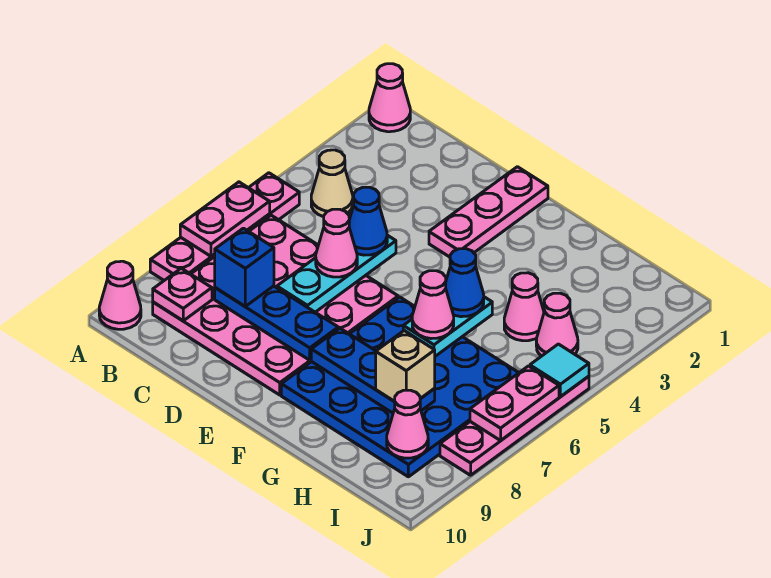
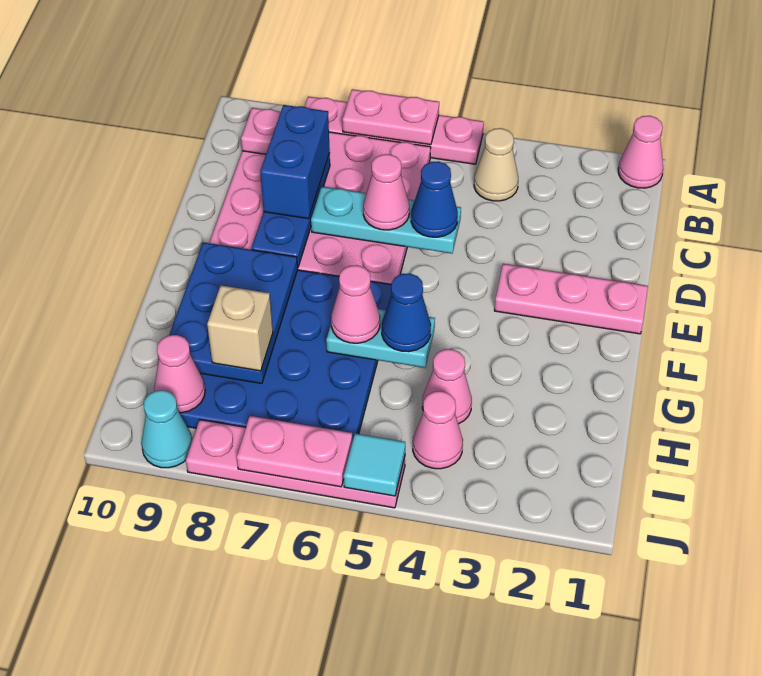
pink cone A10 level 1 -> none
blue brick C8 level 3 -> blue brick C8:D8 level 3
blue plate F8:H8 level 2 -> blue plate F8:H9 level 2
none -> cyan cone J9 level 1

